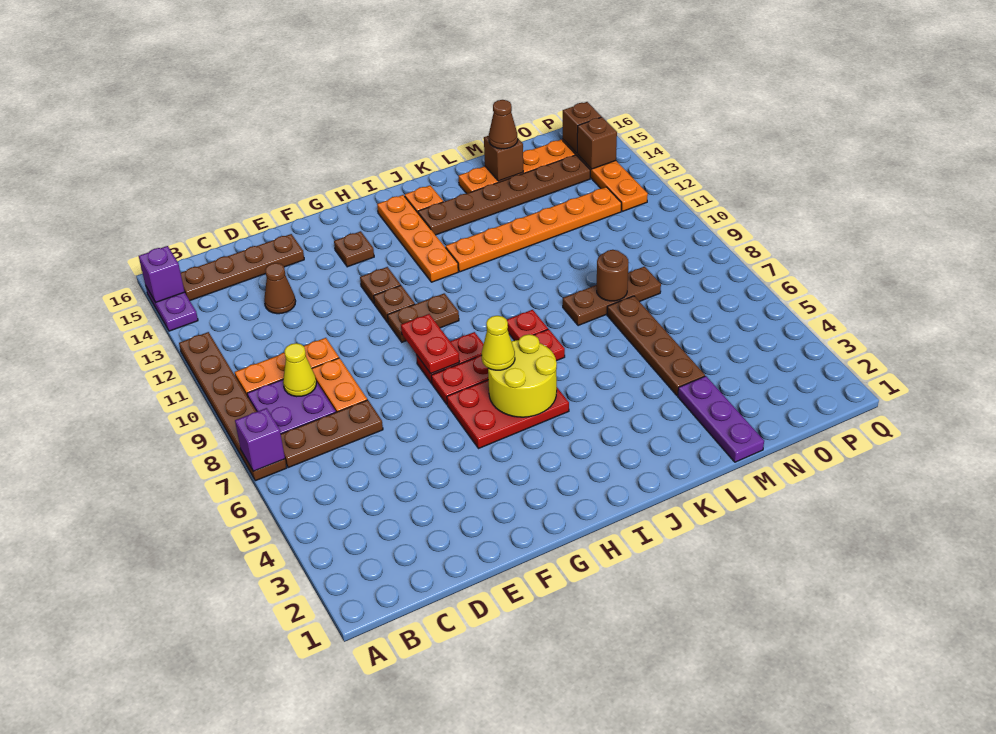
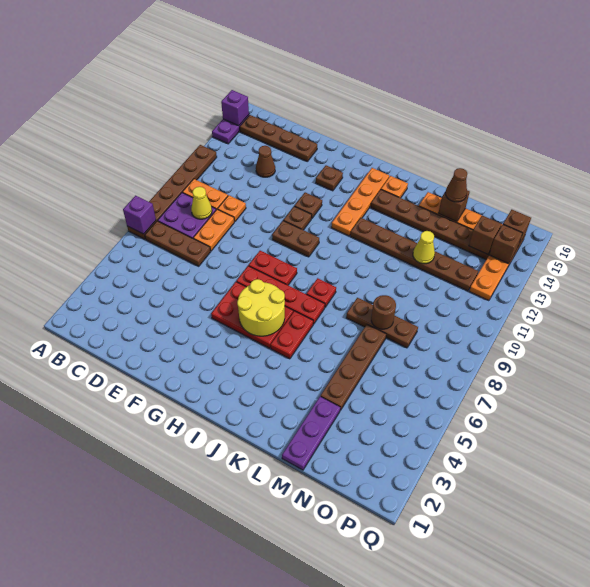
red plate G8:G9 level 2 -> red plate J5:J6 level 1
yellow cone H6 level 3 -> yellow cone M12 level 2
orange plate J12:O12 level 1 -> brown plate J12:O12 level 1
none -> brown brick O14 level 2

